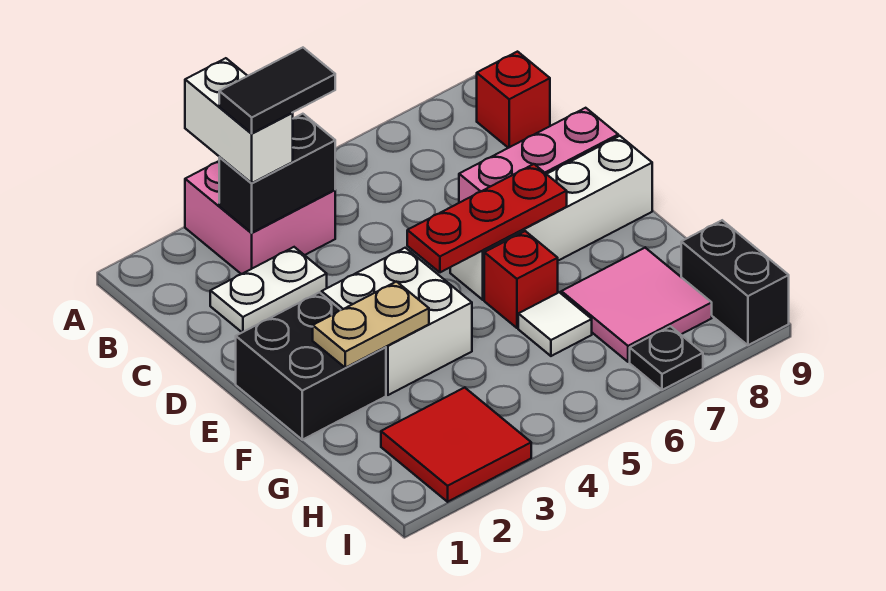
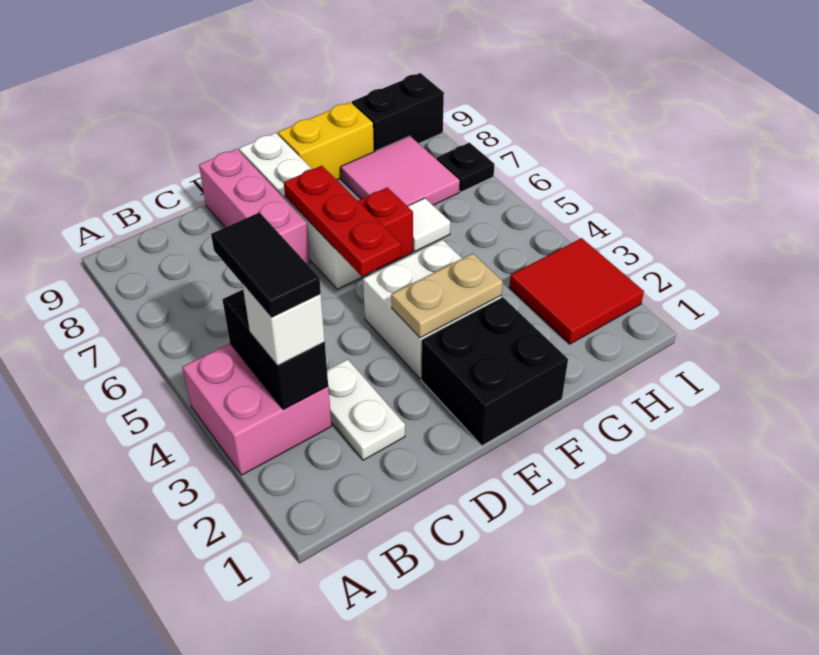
white brick A3:B3 level 3 -> white brick B3 level 3
red brick B9 level 1 -> none
tan plate F2:F3 level 2 -> tan plate E3:F3 level 2
none -> yellow brick F9:G9 level 1

